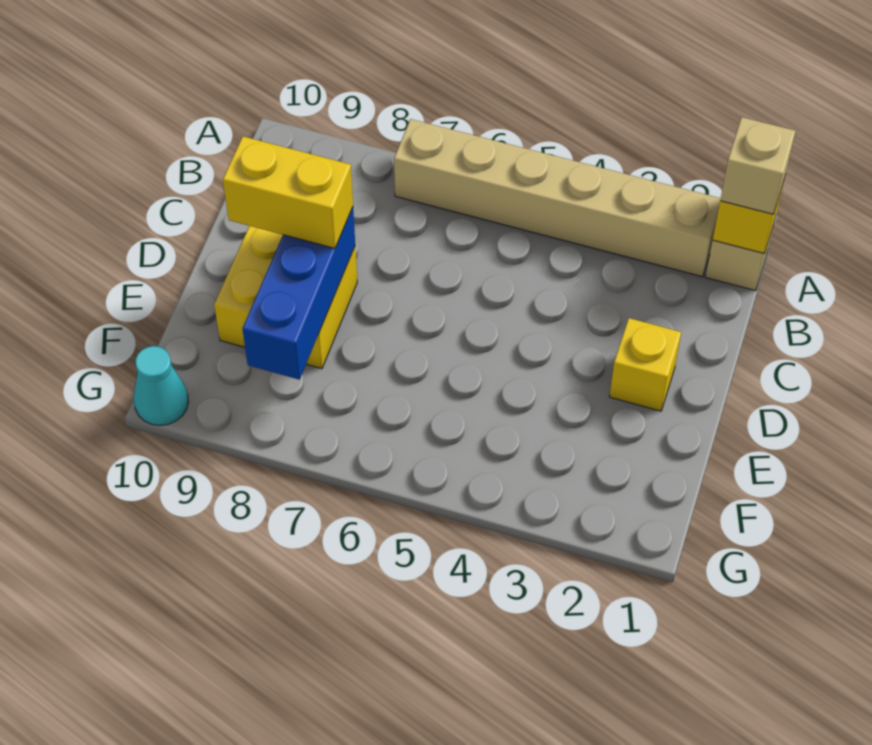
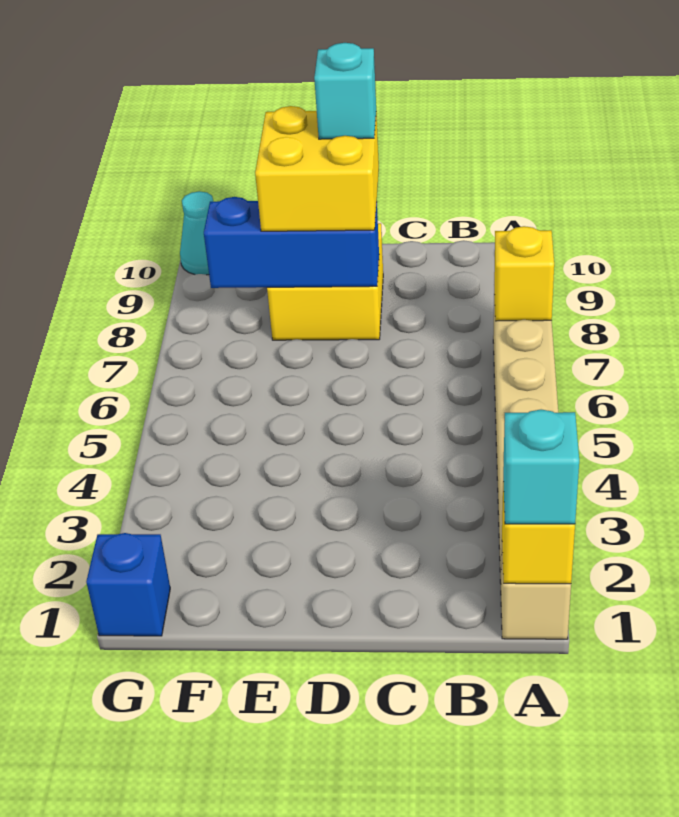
tan brick A1 level 3 -> cyan brick A1 level 3
yellow brick D2 level 1 -> yellow brick A7 level 2
yellow brick D8:D9 level 3 -> yellow brick D8:E9 level 3
none -> cyan brick D9 level 4
none -> blue brick G1 level 1

